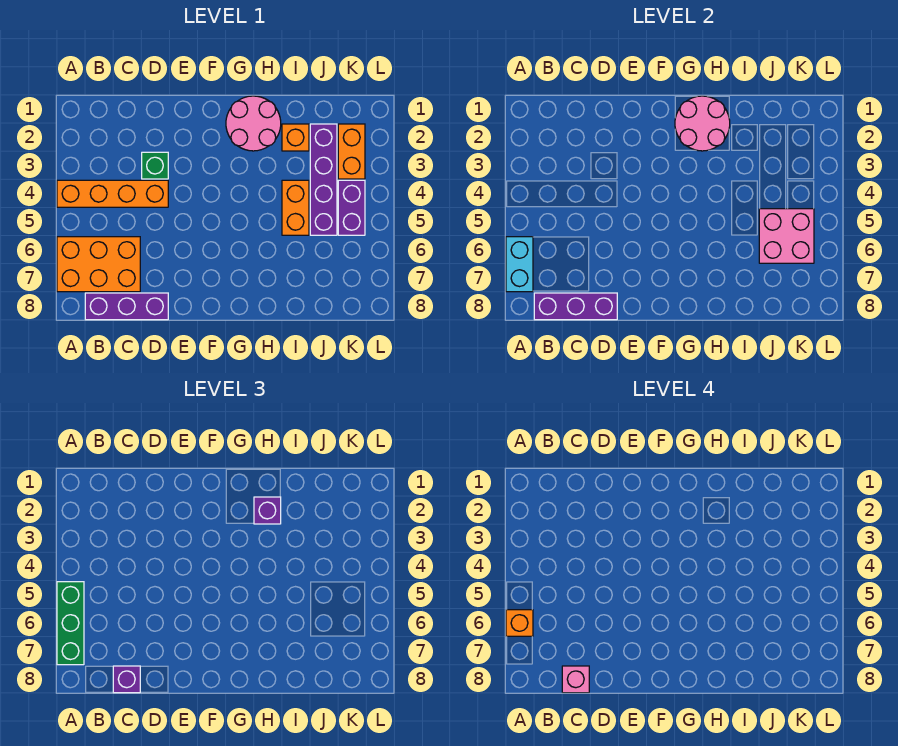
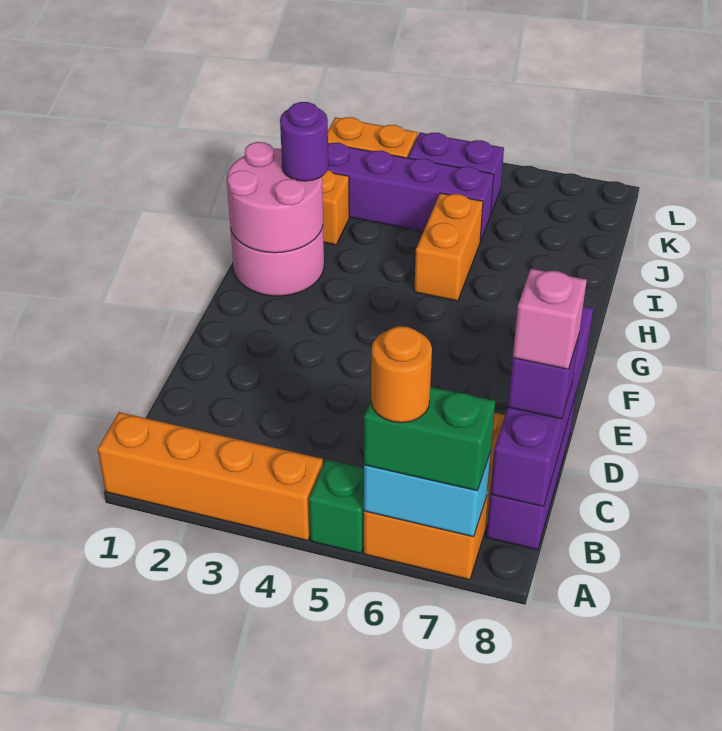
orange brick A4:D4 level 1 -> orange brick A1:A4 level 1
green brick A5:A7 level 3 -> green brick A6:A7 level 3
orange brick A6 level 4 -> orange round brick A6 level 4
purple brick B8:D8 level 2 -> purple brick B8:E8 level 2
green brick D3 level 1 -> green brick A5 level 1
purple brick H2 level 3 -> purple round brick H2 level 3
orange brick I4:I5 level 1 -> orange brick H5:I5 level 1
pink brick J5:K6 level 2 -> none

